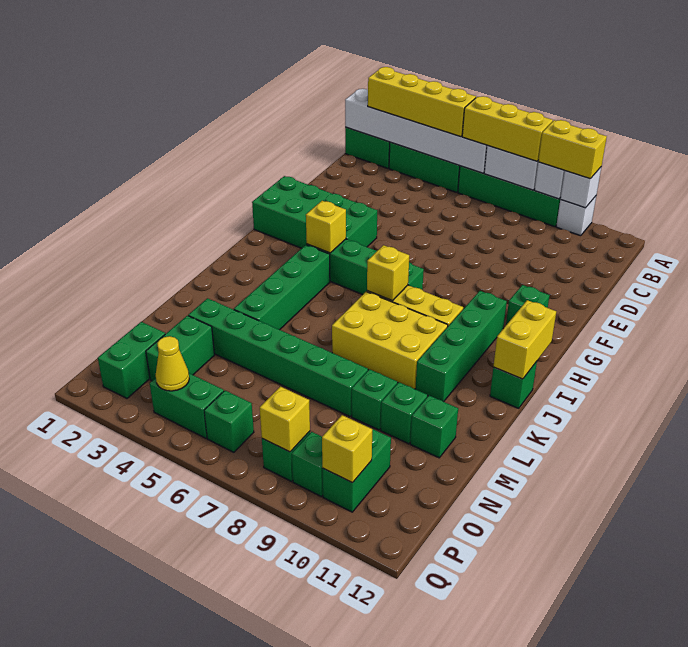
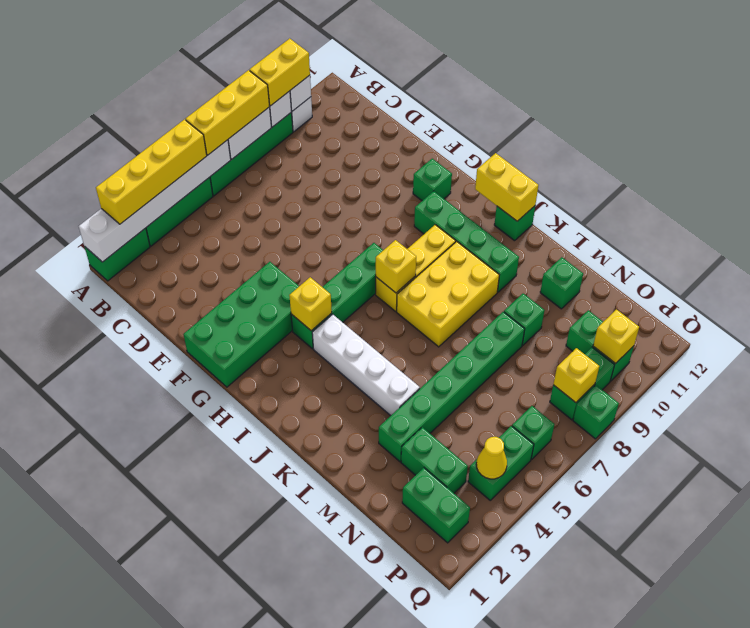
green brick I4:L4 level 1 -> white brick I4:L4 level 1
green brick M10 level 1 -> green brick Q8 level 1

